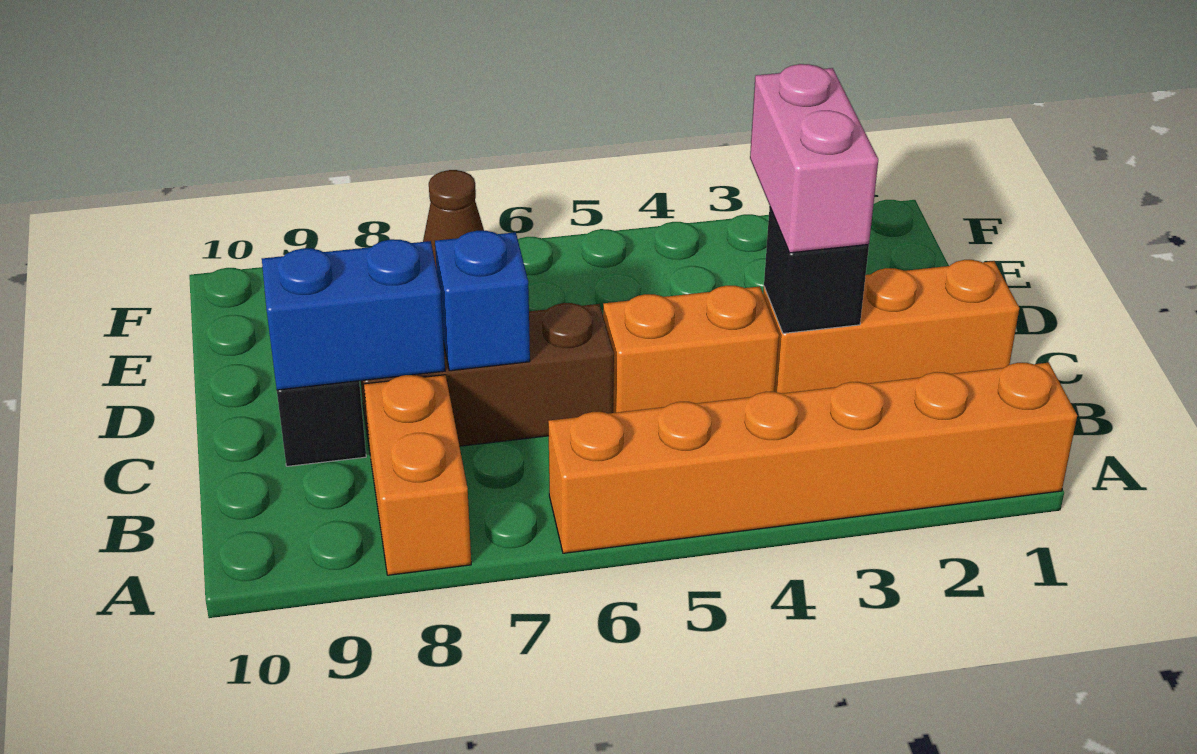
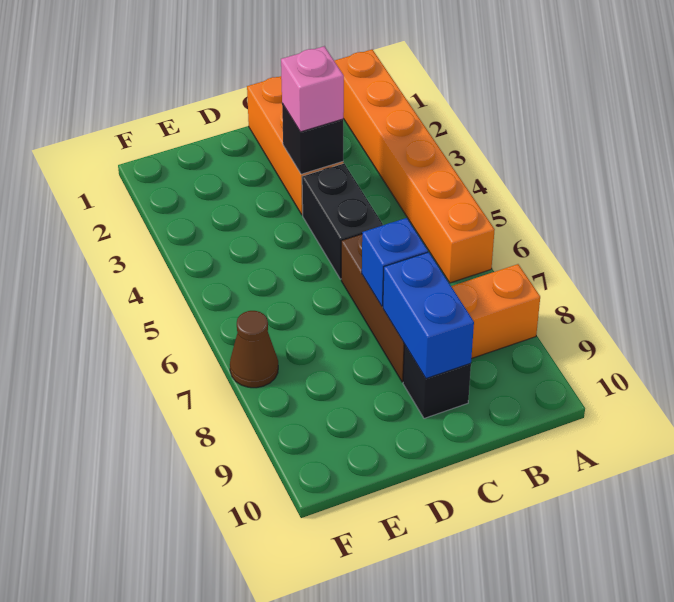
pink brick C3:D3 level 3 -> pink brick C3 level 3
orange brick C4:C5 level 1 -> black brick C4:C5 level 1

